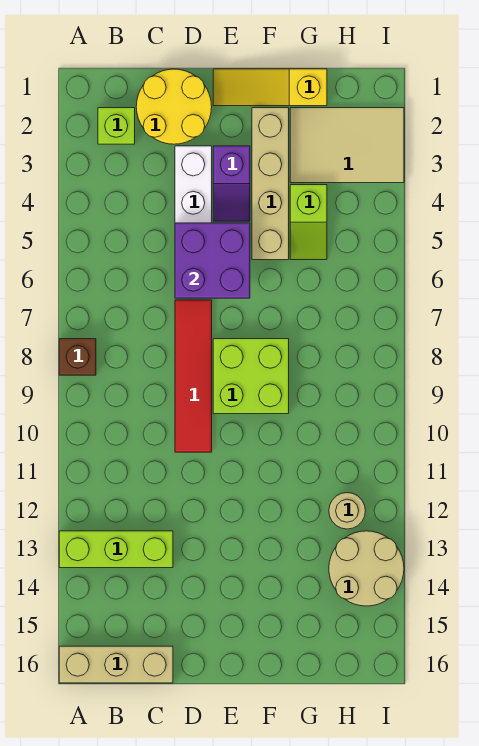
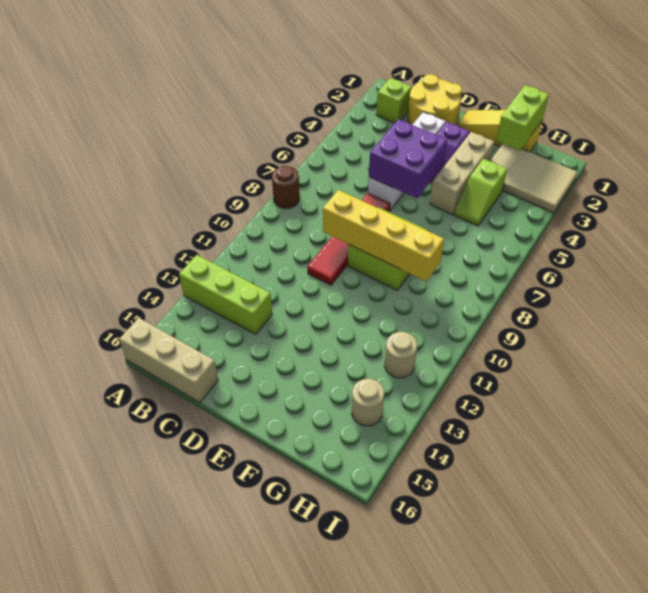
brown brick A8 level 1 -> brown round brick A8 level 1
none -> yellow brick D9:G9 level 2
tan brick F2:F5 level 1 -> tan brick F3:F5 level 1
none -> lime brick G1:G2 level 2
tan round brick H13:I14 level 1 -> tan round brick H14 level 1

